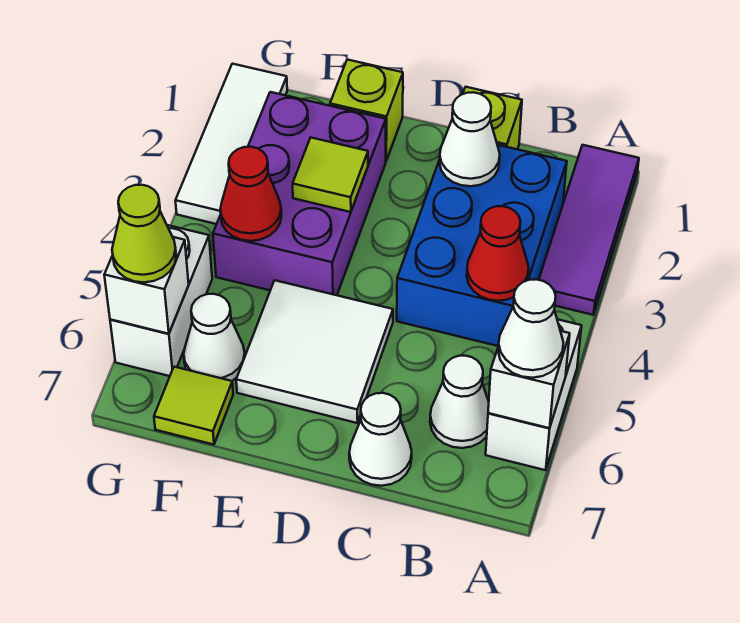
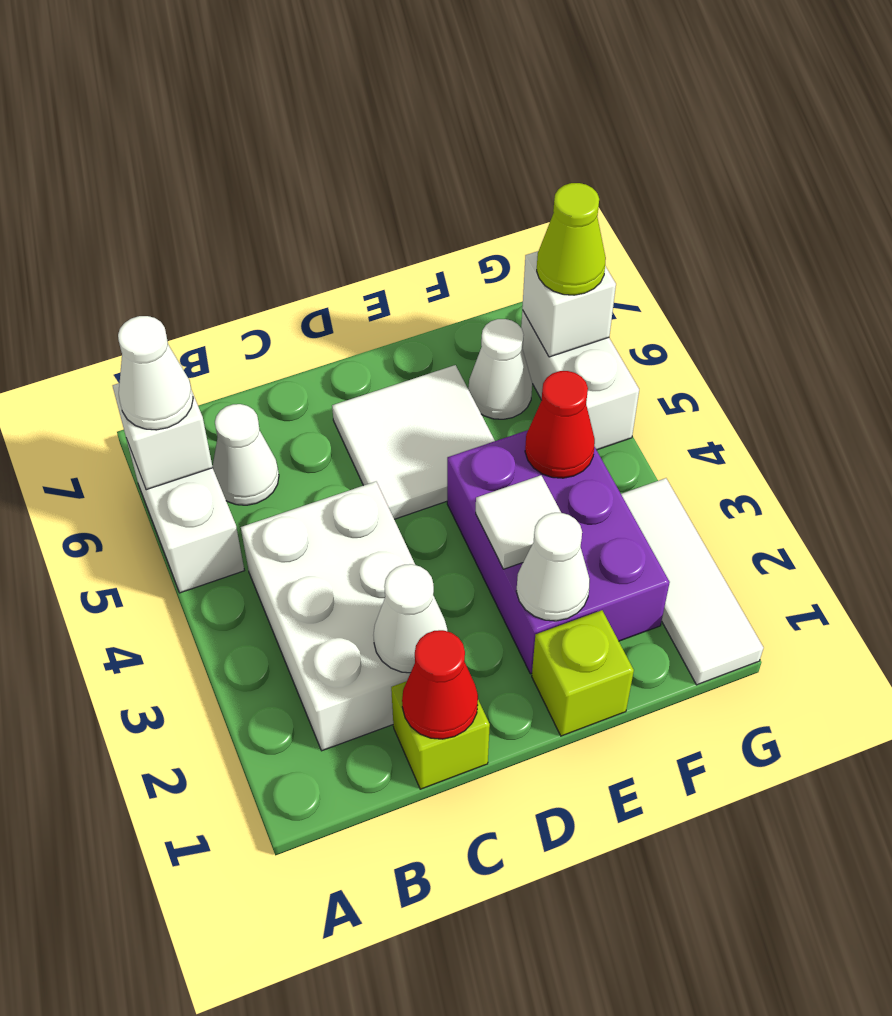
purple tile A1:A3 level 1 -> none
blue brick B2:C4 level 1 -> white brick B2:C4 level 1
red cone B4 level 2 -> red cone C1 level 2
white cone C7 level 1 -> white cone E2 level 2
lime tile E3 level 2 -> white tile E3 level 2
lime tile F7 level 1 -> none

